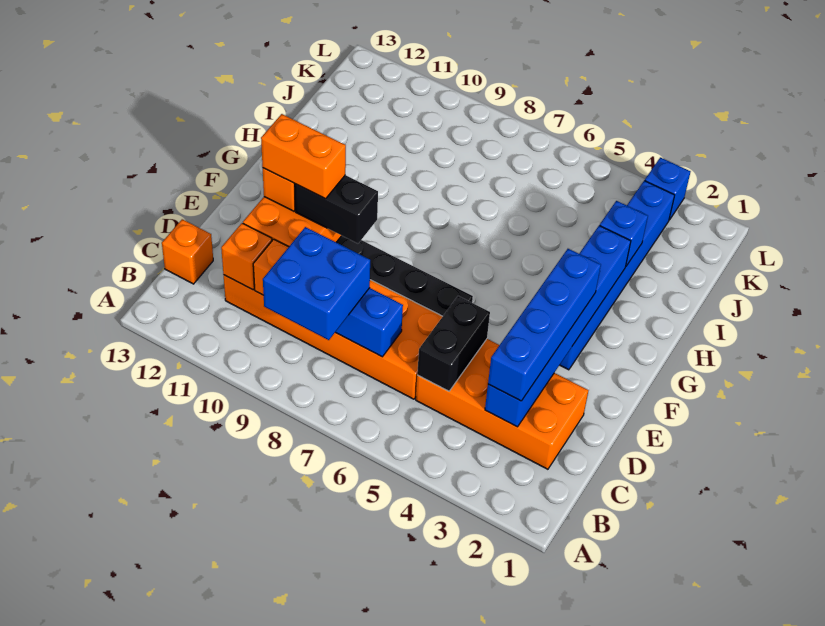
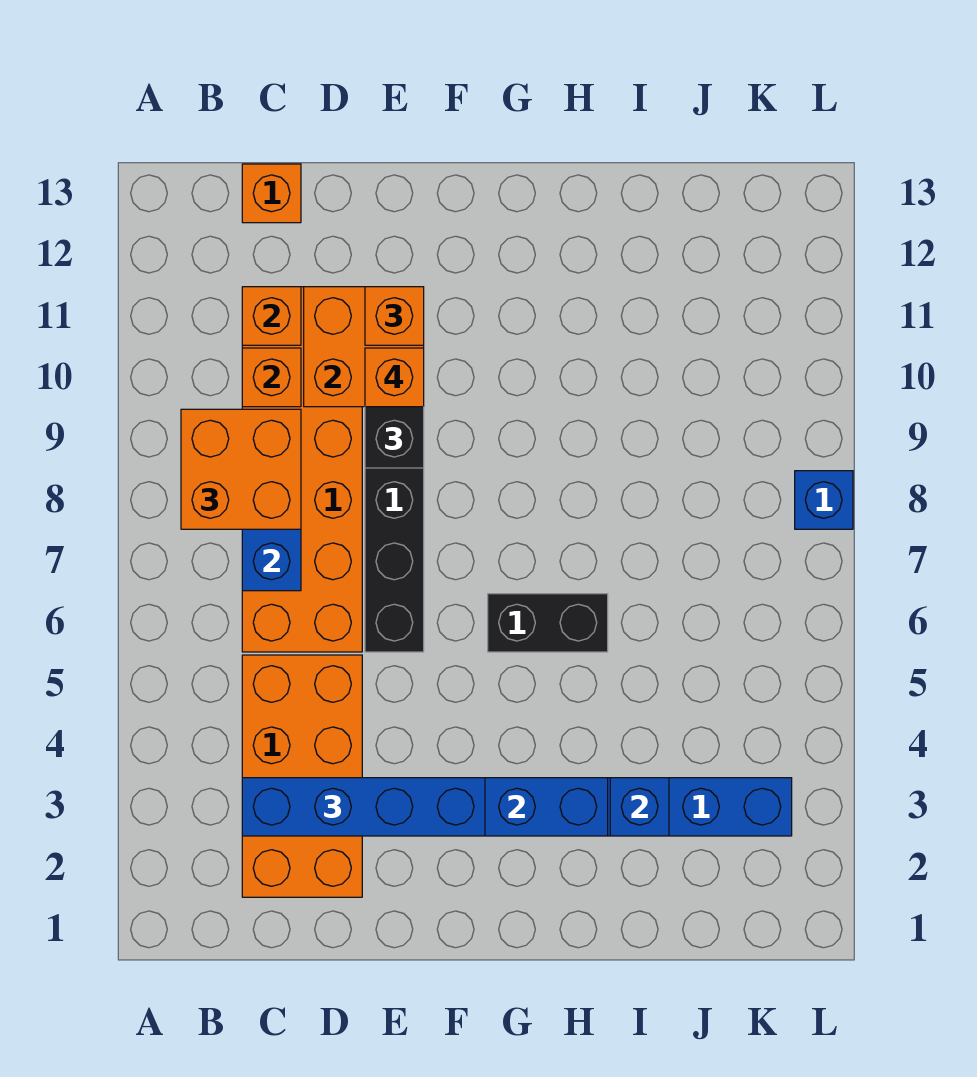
blue brick B8:C9 level 3 -> orange brick B8:C9 level 3
black brick C5:D5 level 2 -> black brick G6:H6 level 1
orange brick E10:E11 level 4 -> orange brick E10 level 4
blue brick L3 level 1 -> blue brick L8 level 1

